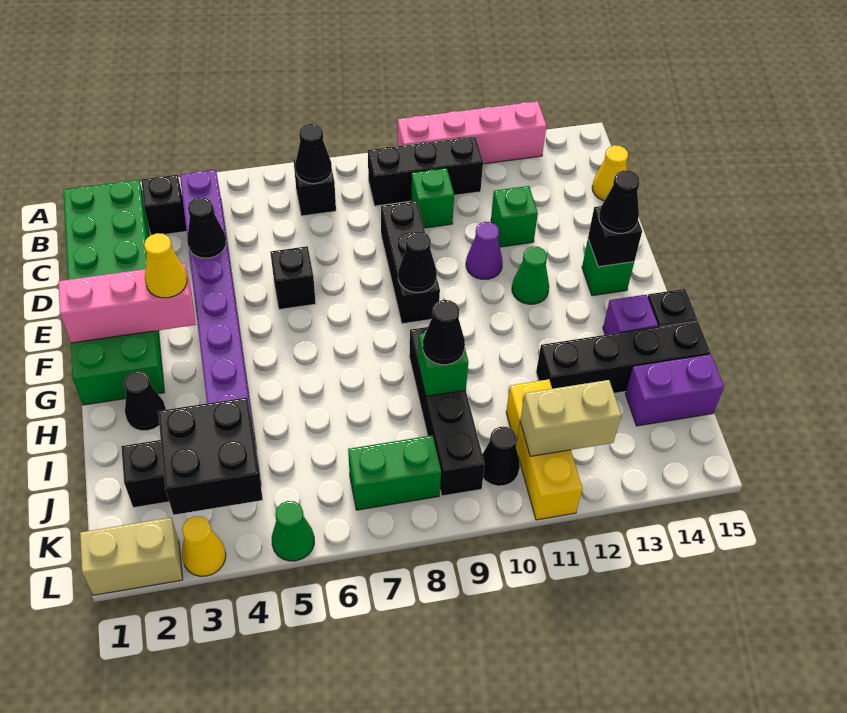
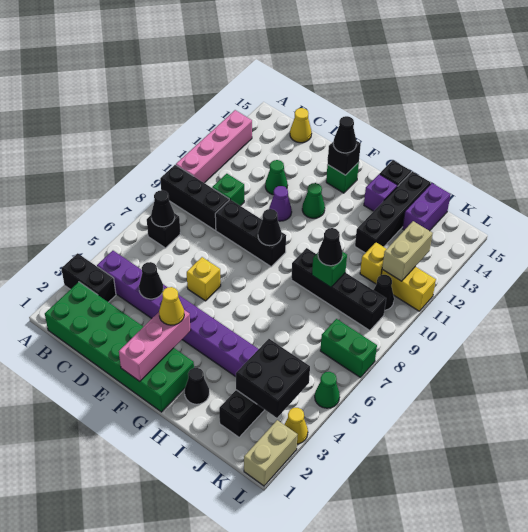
black brick B3 level 1 -> black brick A3:B3 level 1
black brick B9:B11 level 1 -> black brick A9:C9 level 1
green brick D12 level 1 -> green cone D12 level 1
black brick E6 level 1 -> yellow brick E6 level 1
green brick K7:K8 level 1 -> green brick K7:L7 level 1

